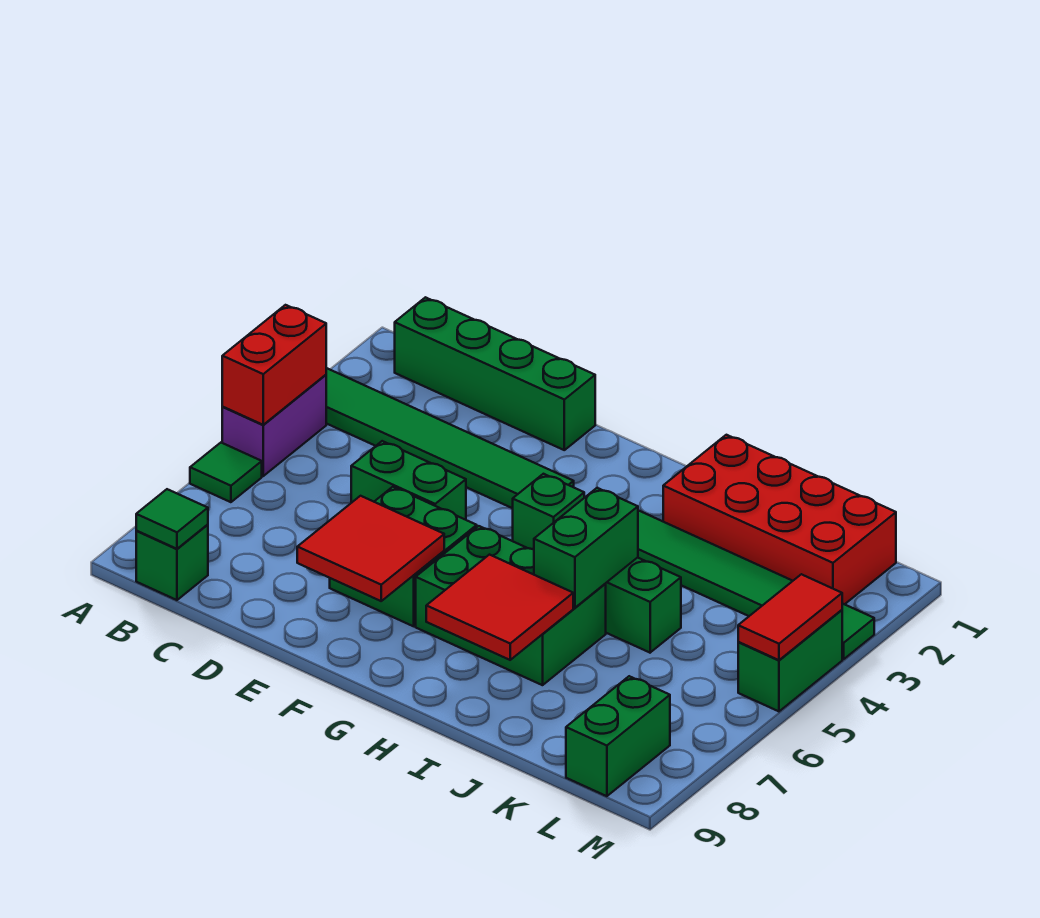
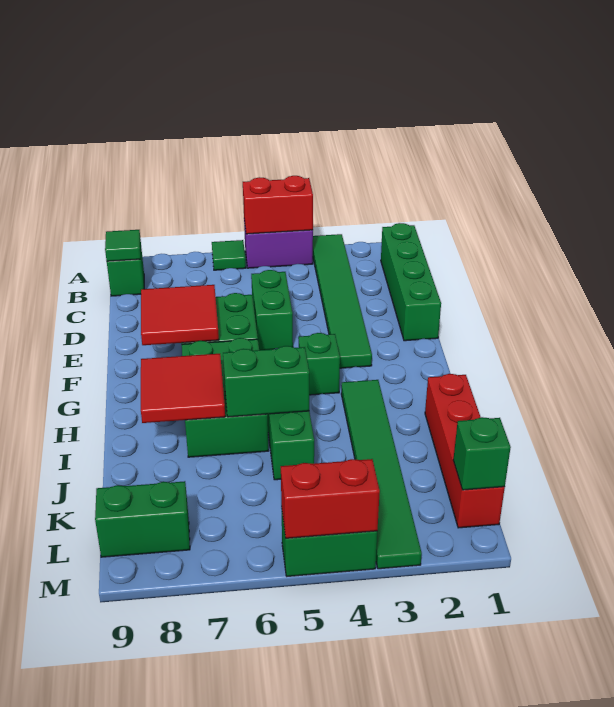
red brick I1:L2 level 1 -> red brick I1:L1 level 1
none -> green brick L1 level 2
red tile M4:M5 level 2 -> red brick M4:M5 level 2

